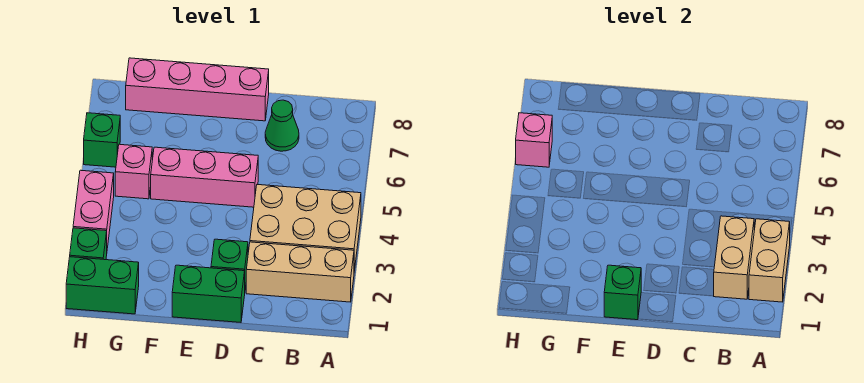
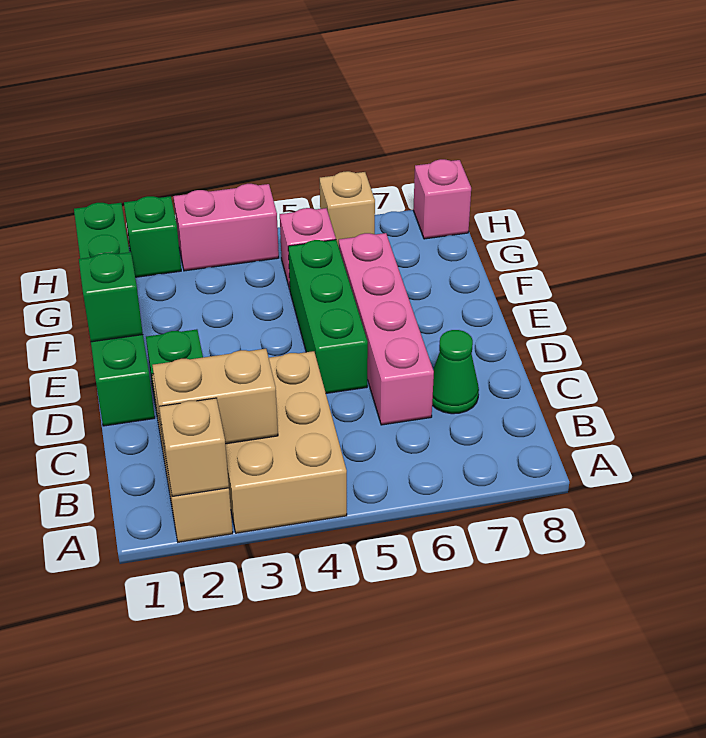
tan brick A2:A3 level 2 -> tan brick A2 level 2
pink brick D5:F5 level 1 -> green brick D5:F5 level 1
pink brick D8:G8 level 1 -> pink brick C6:F6 level 1
green brick H6 level 1 -> tan brick H6 level 1
pink brick H6 level 2 -> pink brick H8 level 1

